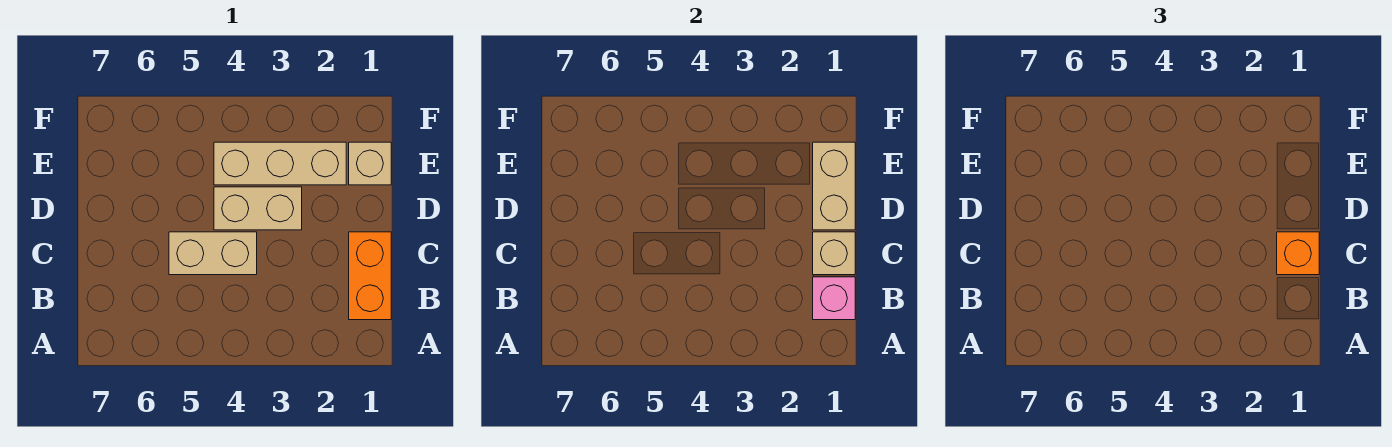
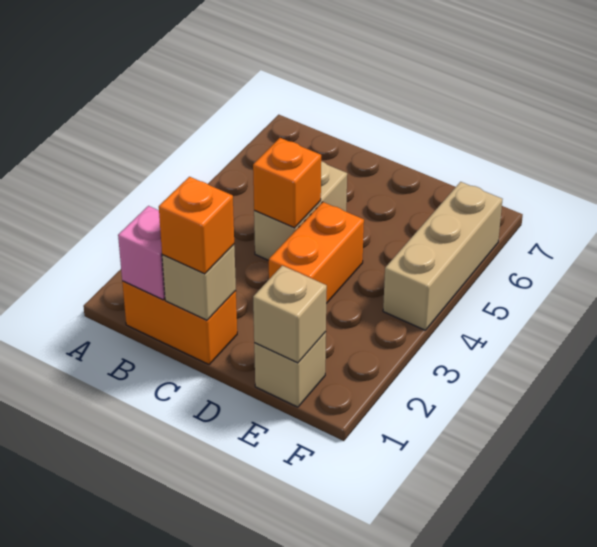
none -> orange brick C4 level 2
tan brick D1:E1 level 2 -> tan brick E1 level 2
tan brick D3:D4 level 1 -> orange brick D3:D4 level 1
tan brick E2:E4 level 1 -> tan brick F4:F6 level 1

